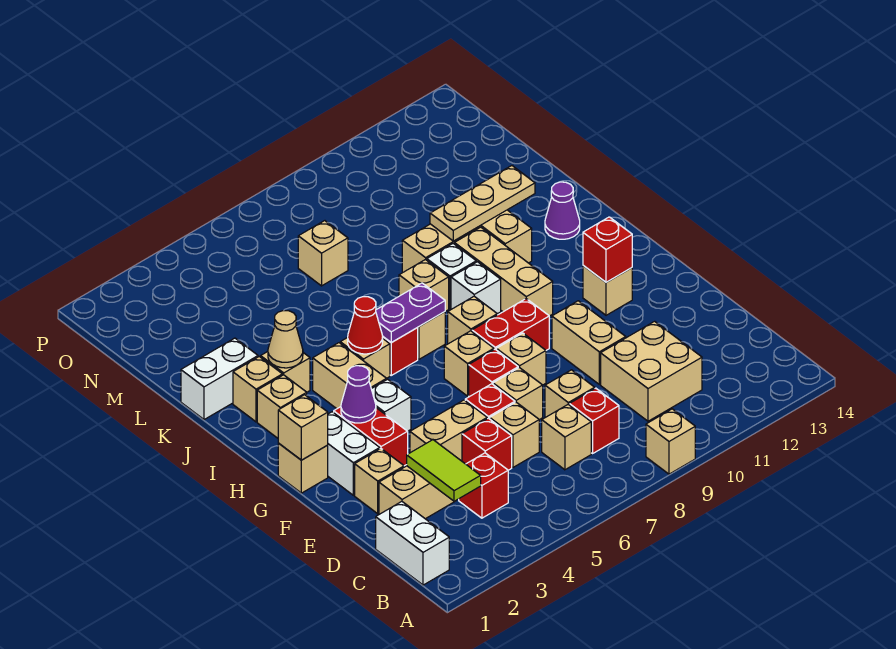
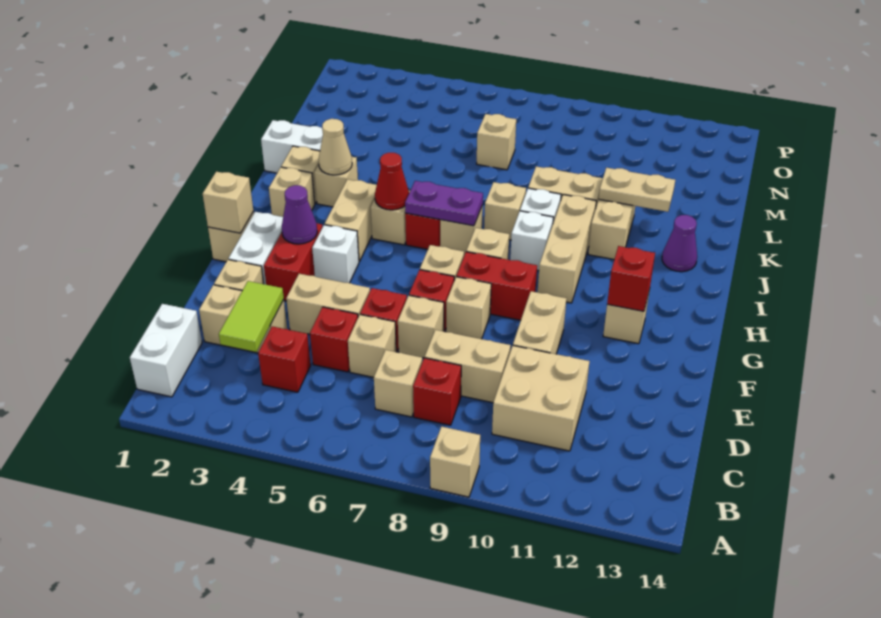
tan brick D8 level 1 -> tan brick D8:D9 level 1
tan plate K10:K12 level 2 -> tan plate K11:K12 level 2

